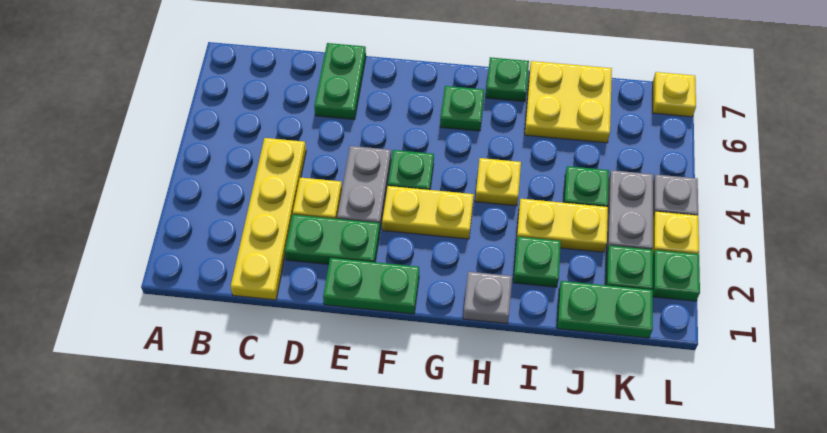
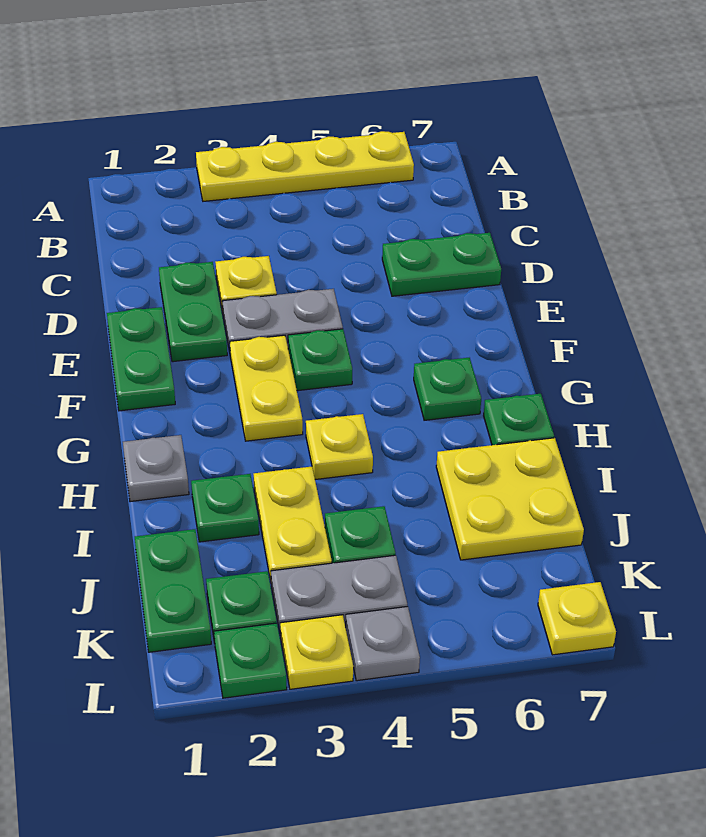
yellow plate C1:C4 level 1 -> yellow plate A3:A6 level 1

